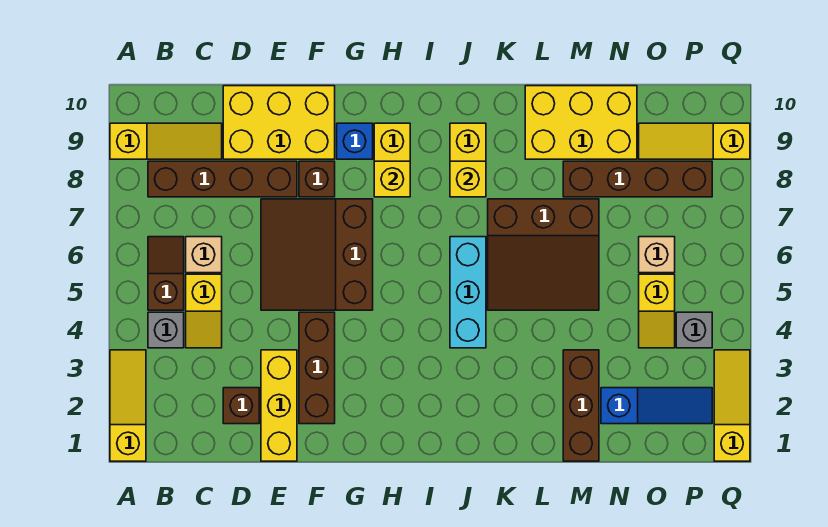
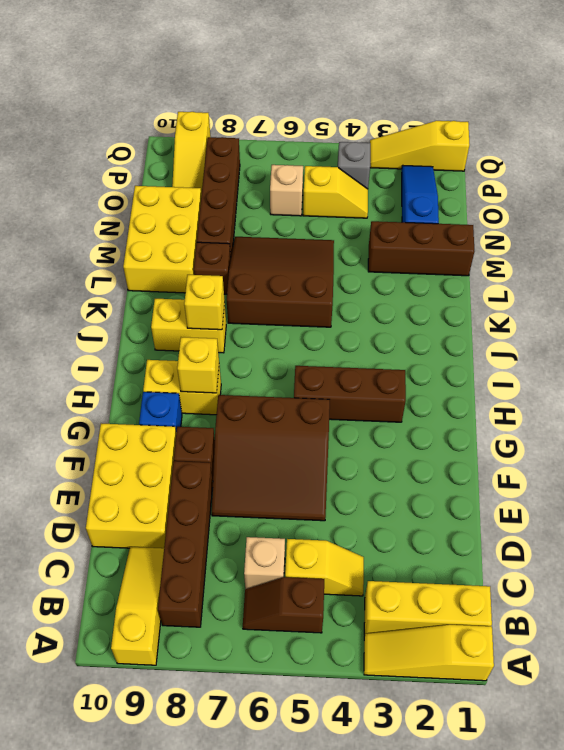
grey brick B4 level 1 -> none
brown brick D2 level 1 -> brown brick L8 level 1
yellow brick E1:E3 level 1 -> yellow brick B1:B3 level 1
brown brick F2:F4 level 1 -> brown brick H3:H5 level 1
cyan brick J4:J6 level 1 -> none
brown slope K5:M7 level 1 top 7 -> brown slope K5:M7 level 1 top K

